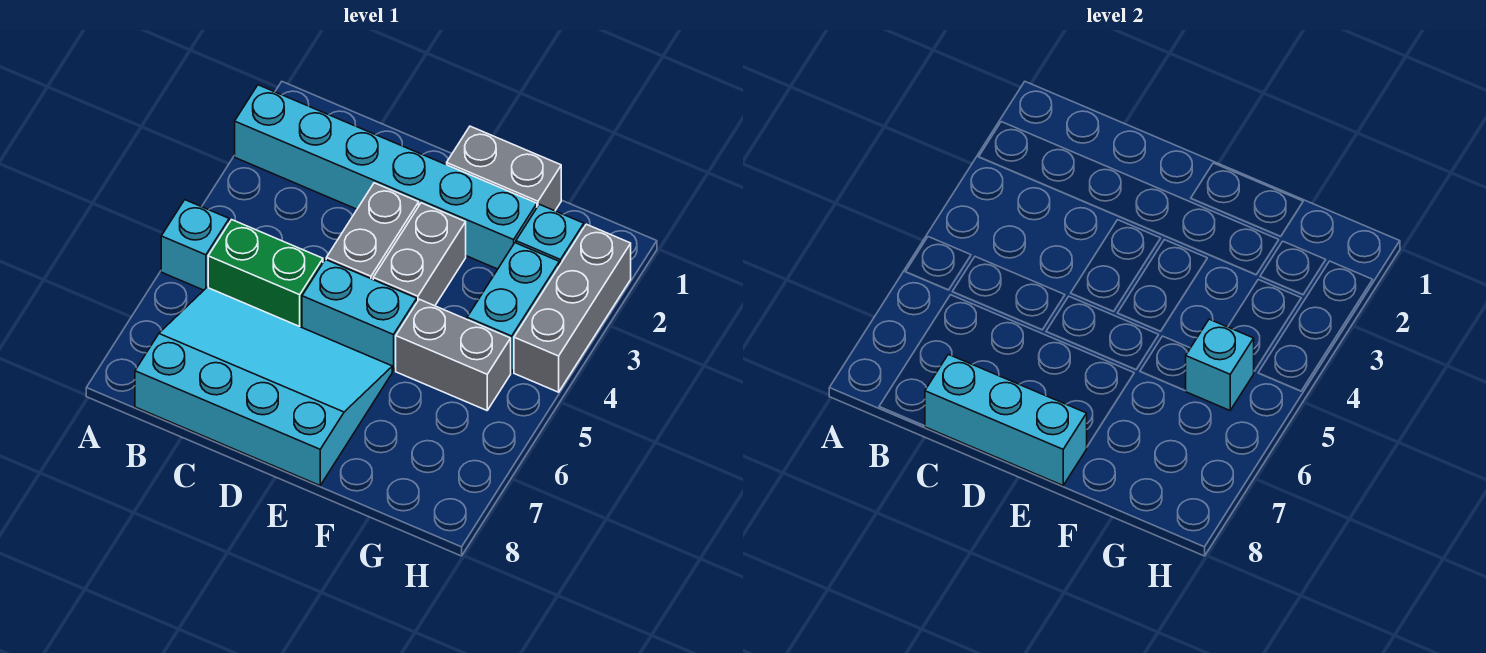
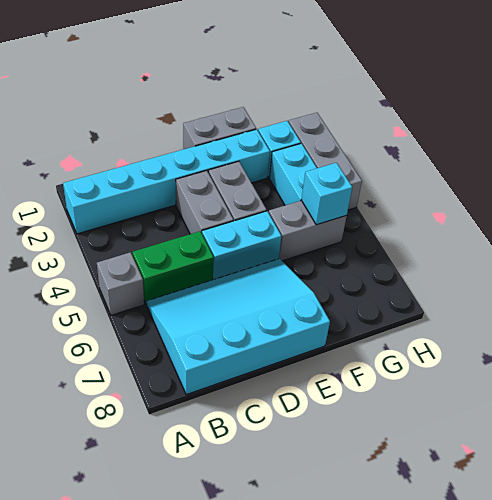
cyan brick A5 level 1 -> grey brick A5 level 1
cyan brick C8:E8 level 2 -> none

